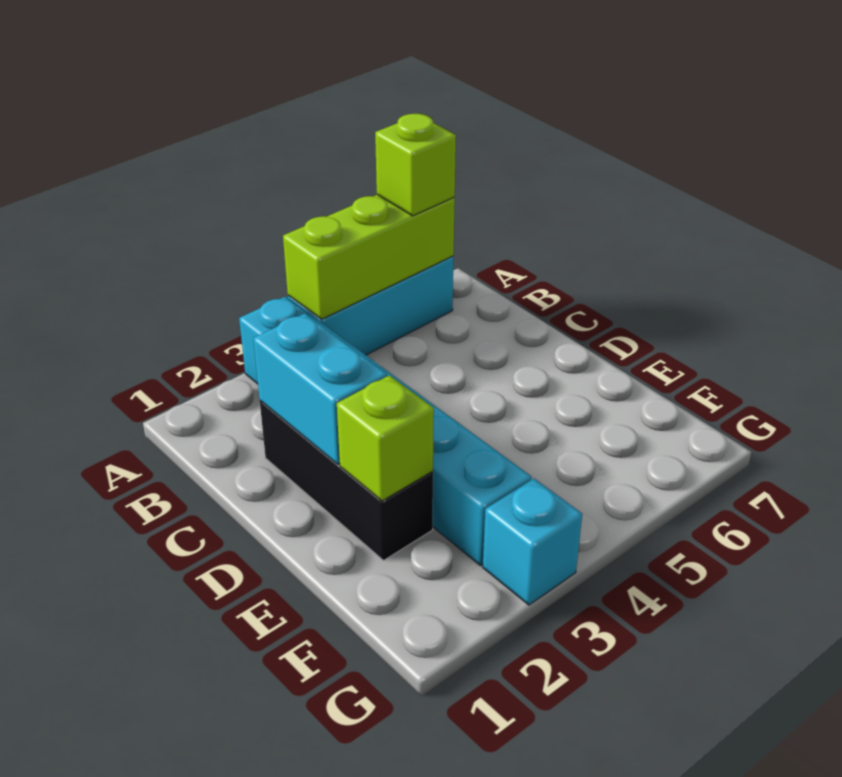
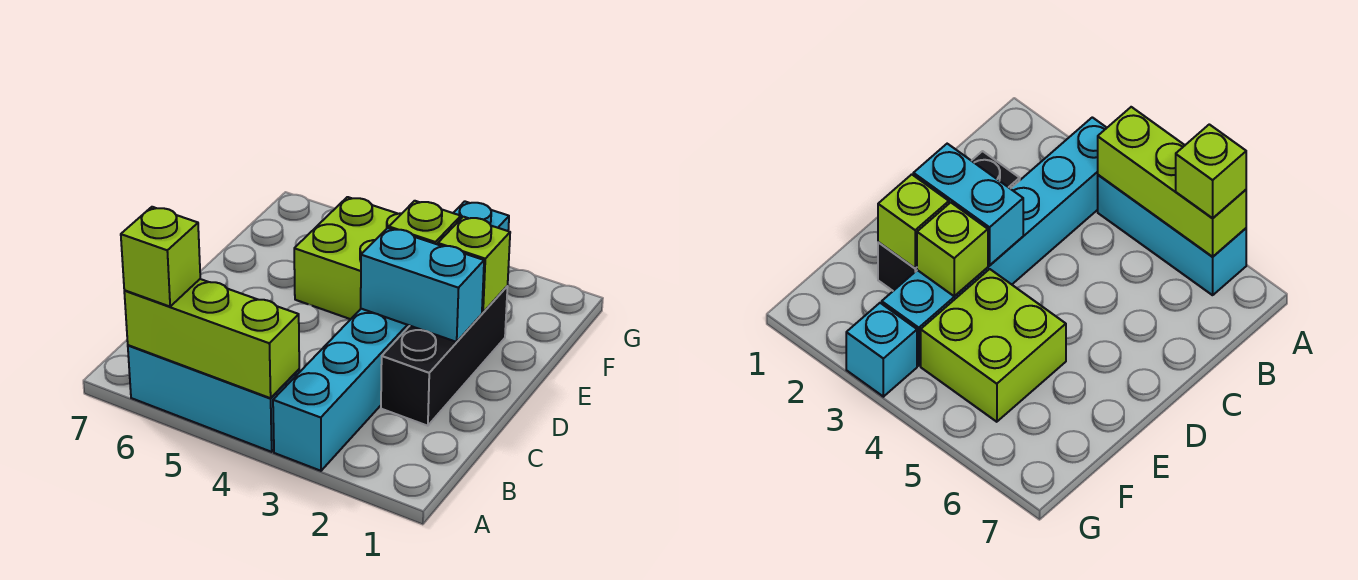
cyan brick C2:D2 level 2 -> cyan brick D2:D3 level 2
none -> lime brick E3 level 2
none -> lime brick E4:F5 level 1

